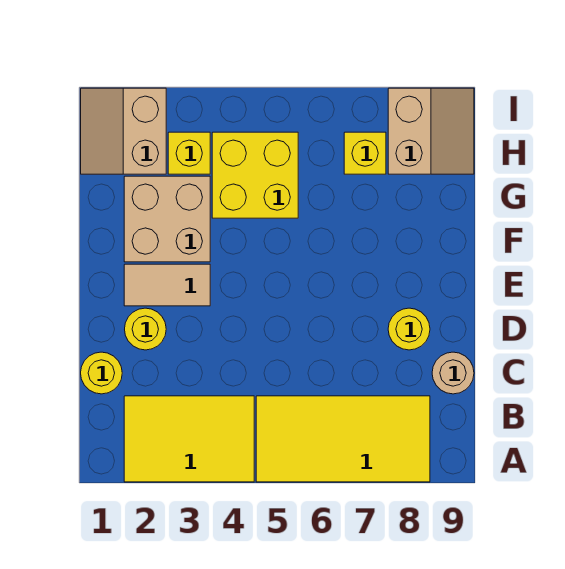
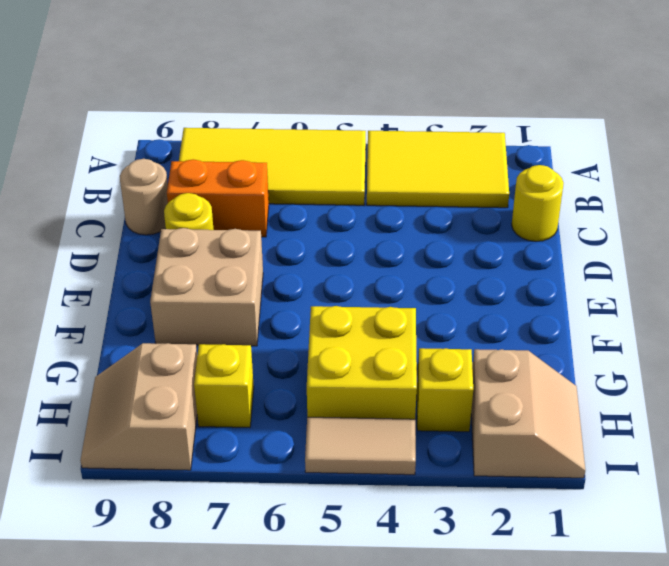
none -> orange brick C7:C8 level 1
yellow round brick D2 level 1 -> none
tan tile E2:E3 level 1 -> tan tile I4:I5 level 1
tan brick F2:G3 level 1 -> tan brick E7:F8 level 1

